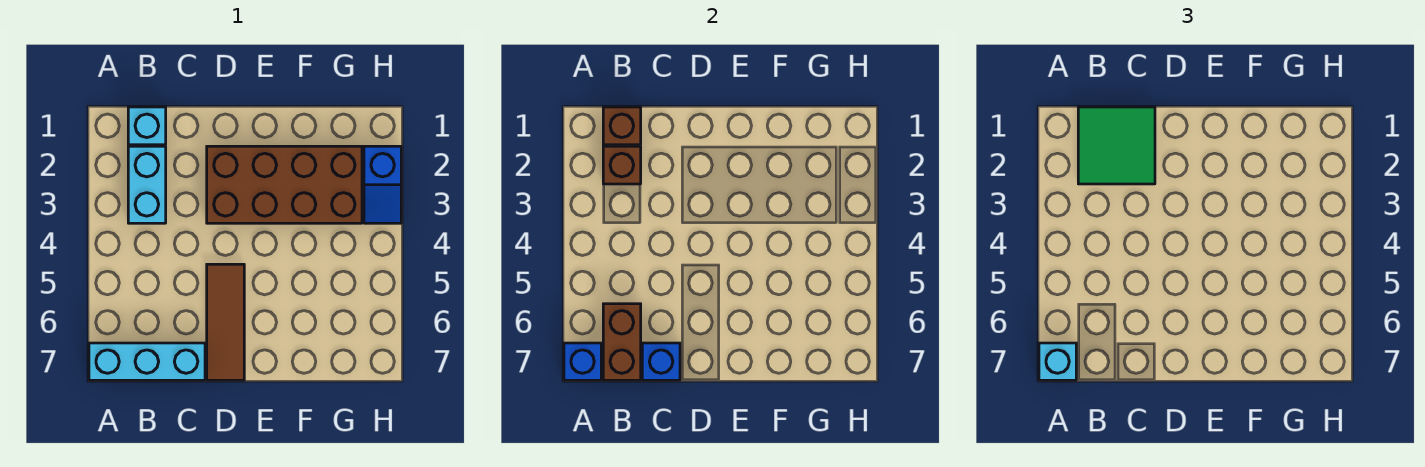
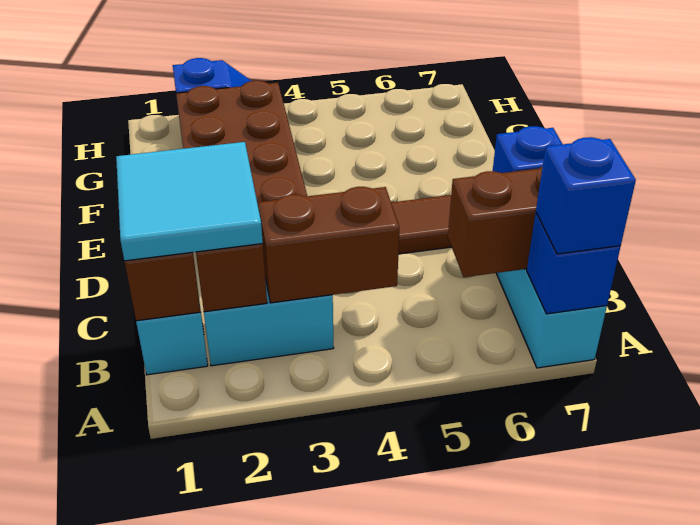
cyan brick A7 level 3 -> blue brick A7 level 3
green tile B1:C2 level 3 -> cyan tile B1:C2 level 3
none -> brown brick B3:B4 level 2

